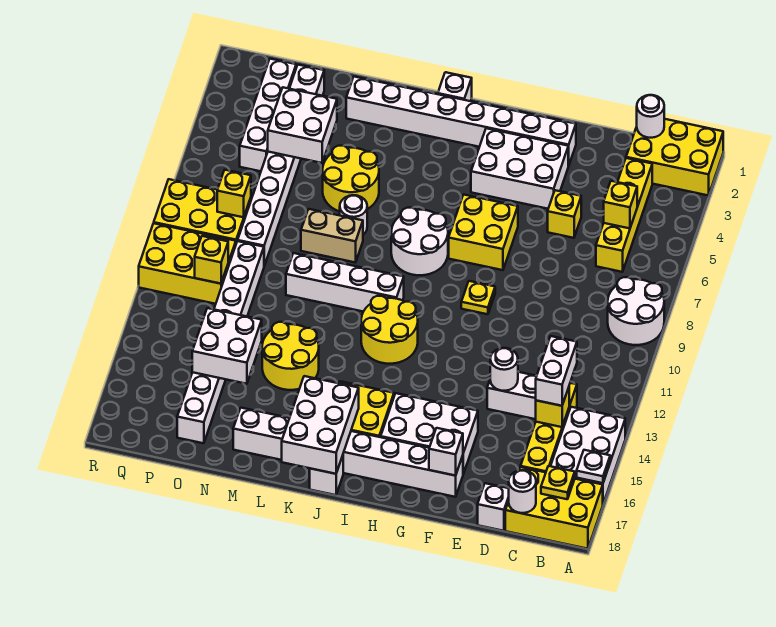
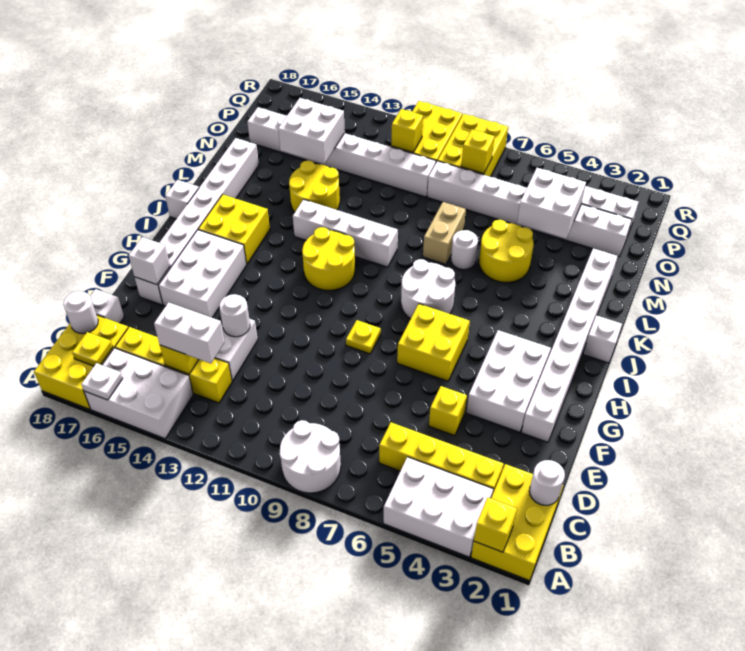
yellow brick C5 level 2 -> yellow brick A2 level 2
white brick J10:M10 level 1 -> white brick K10:K13 level 1
white brick J16:K18 level 2 -> white brick A3:B5 level 1

